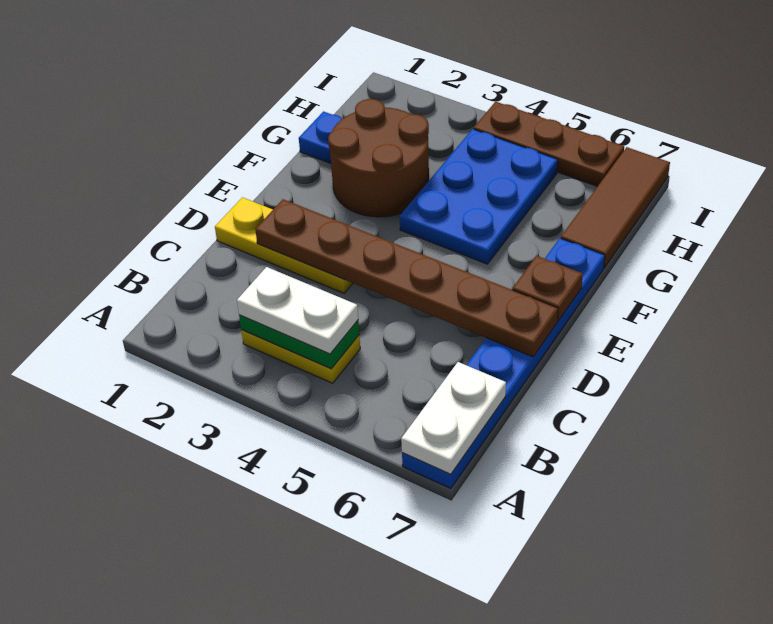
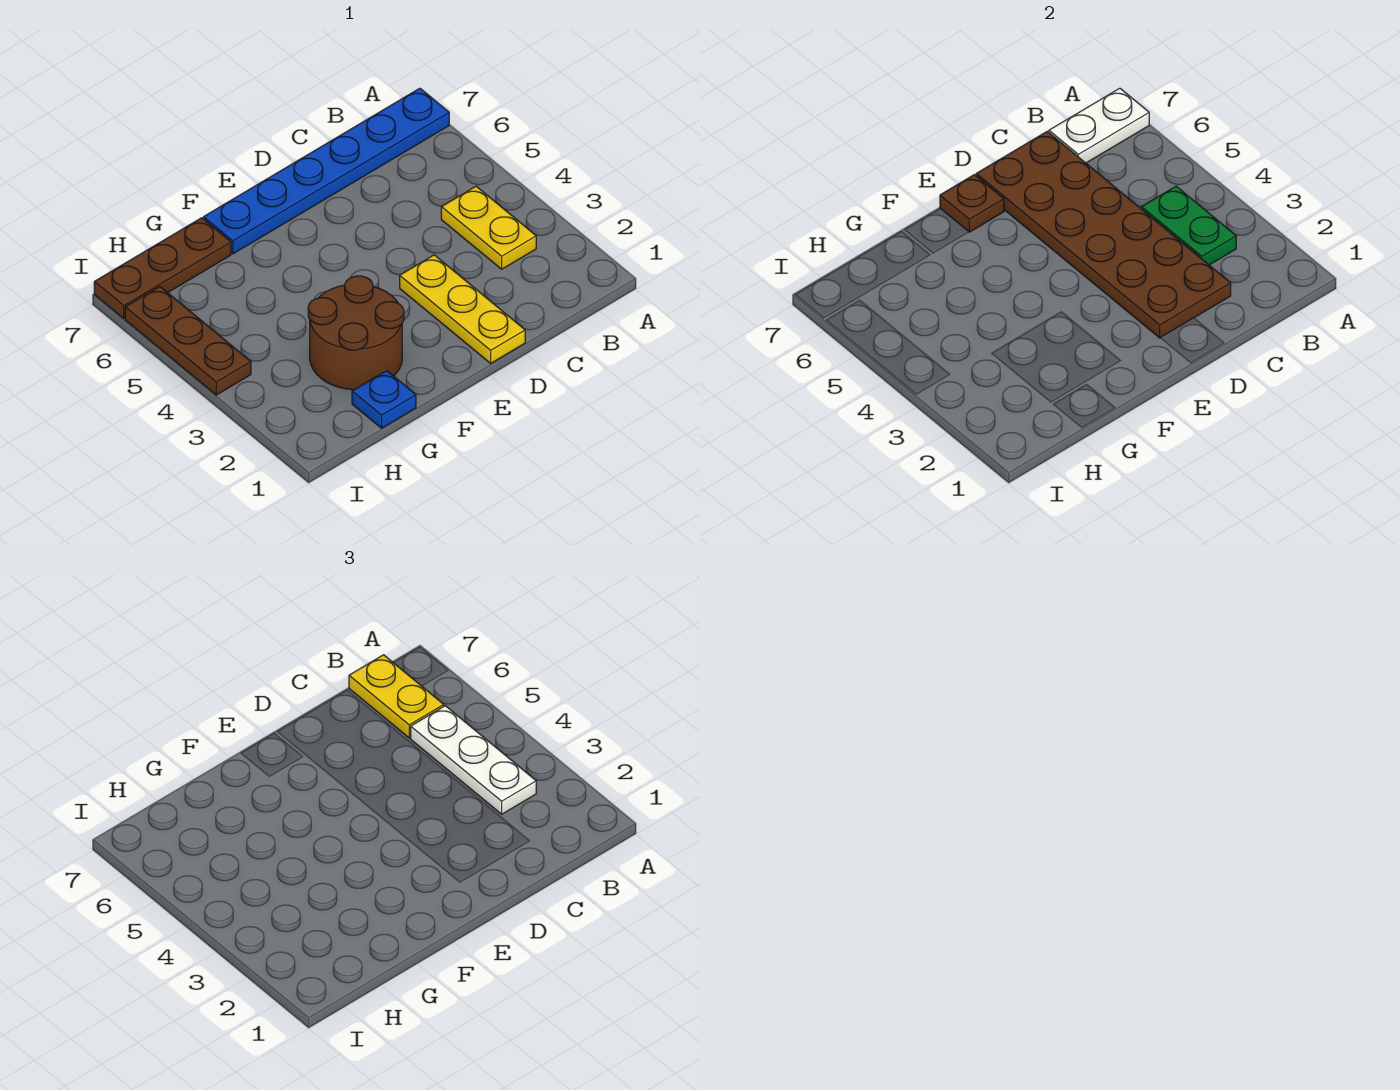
white plate B3:B4 level 3 -> white plate B3:B5 level 3
none -> yellow plate B6:B7 level 3
brown plate D2:D7 level 2 -> brown plate C2:D7 level 2
blue plate F4:H5 level 1 -> none
brown tile G7:I7 level 1 -> brown plate G7:I7 level 1

